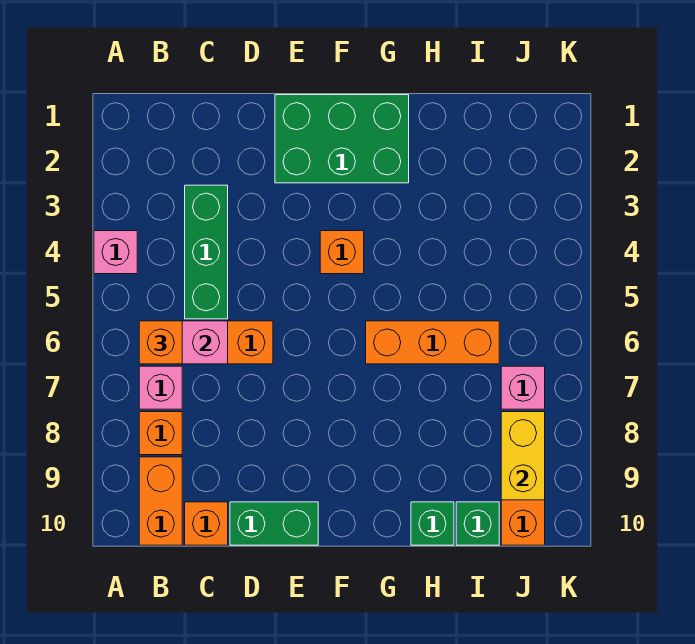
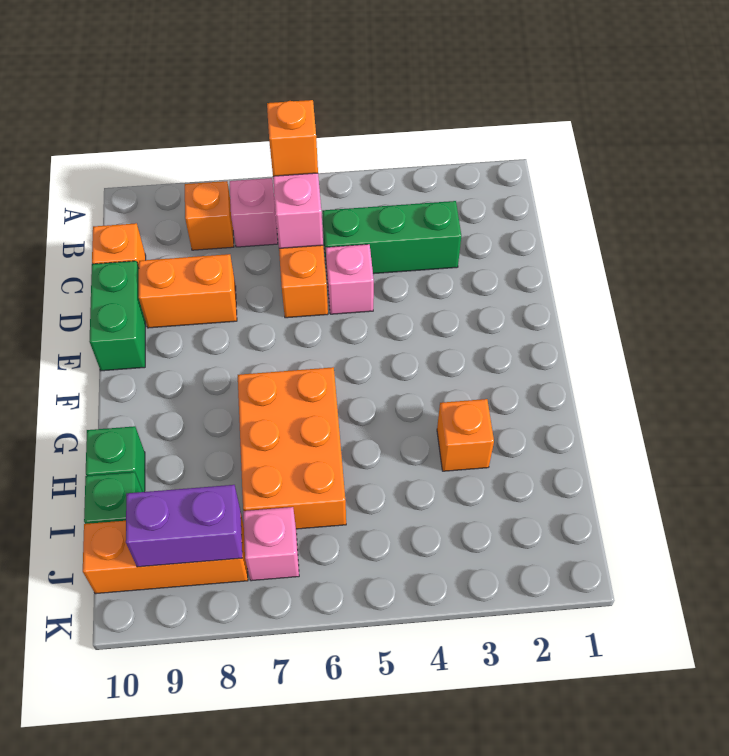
pink brick A4 level 1 -> pink brick D5 level 1
orange brick B9:B10 level 1 -> orange brick D8:D9 level 1
green brick E1:G2 level 1 -> none
orange brick F4 level 1 -> orange brick H3 level 1
orange brick G6:I6 level 1 -> orange brick G6:I7 level 1
yellow brick J8:J9 level 2 -> purple brick J8:J9 level 2

